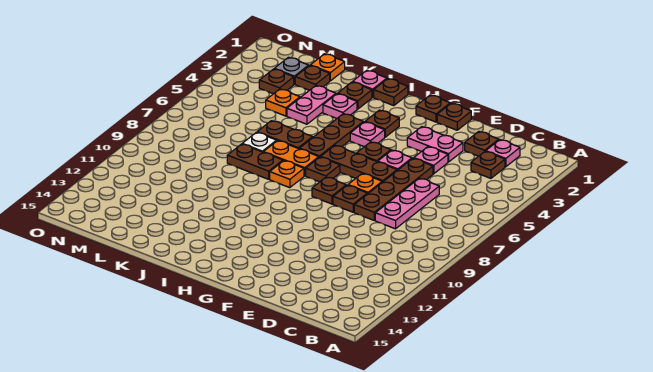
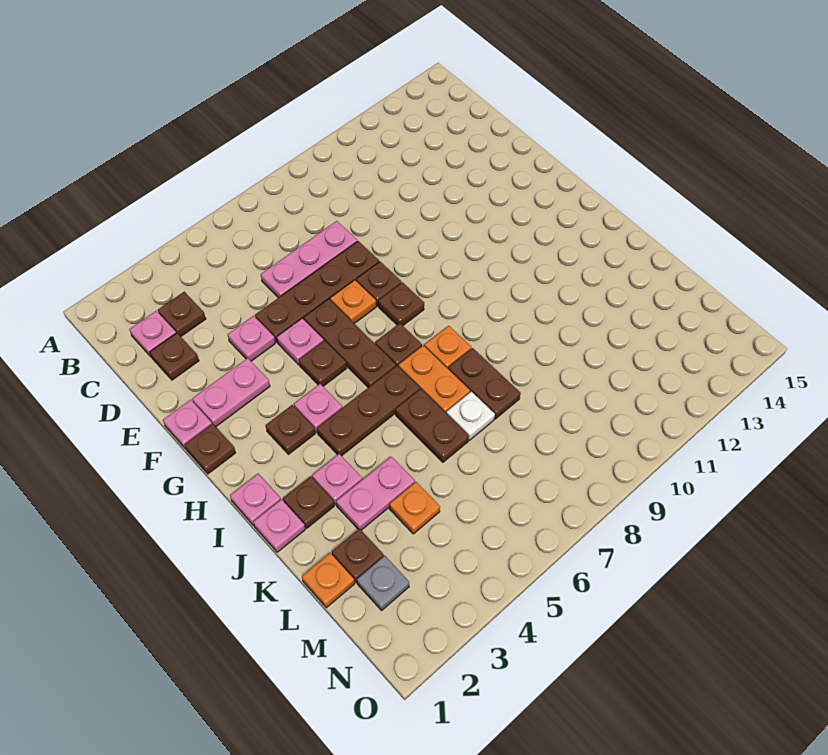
pink plate E3:F3 level 1 -> pink plate F2:F3 level 1
brown plate F1 level 1 -> pink plate F1 level 1
brown plate I1 level 1 -> pink plate I1 level 1
brown plate M3 level 1 -> none

